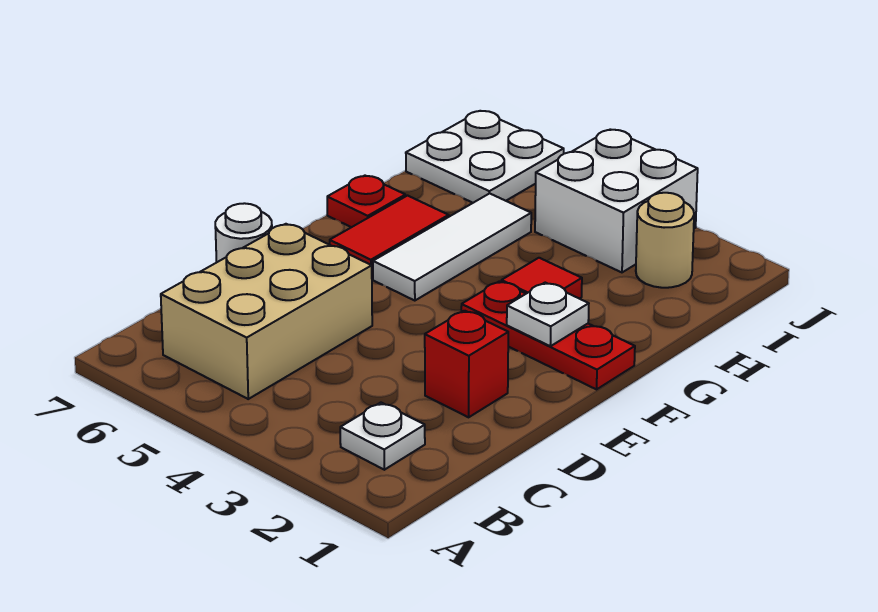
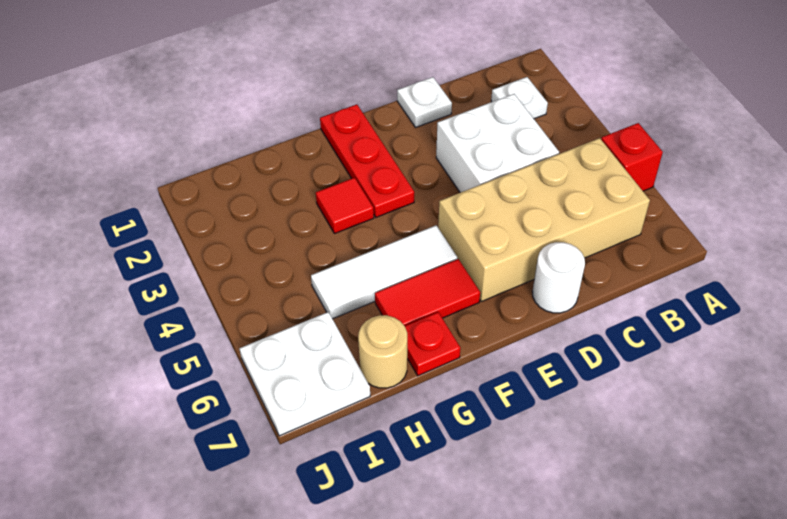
tan brick B5:D6 level 1 -> tan brick B5:E6 level 1
red brick D2 level 1 -> red brick A5 level 1
white plate F2 level 2 -> white plate D1 level 1
tan round brick I2 level 1 -> tan round brick H7 level 1
white brick I3:J4 level 1 -> white brick C3:D4 level 1

